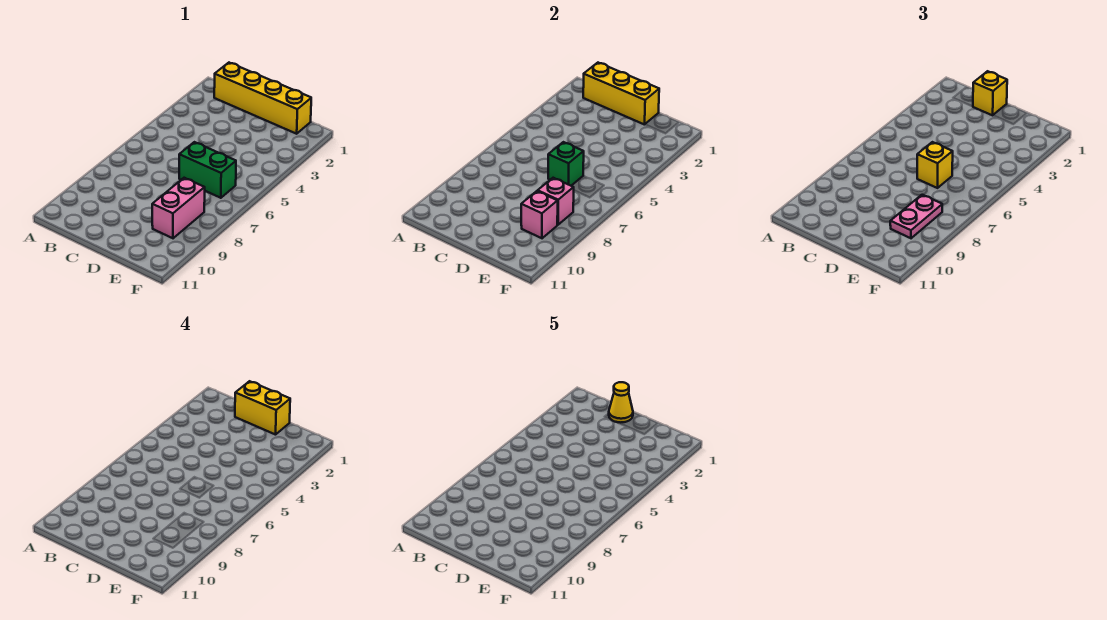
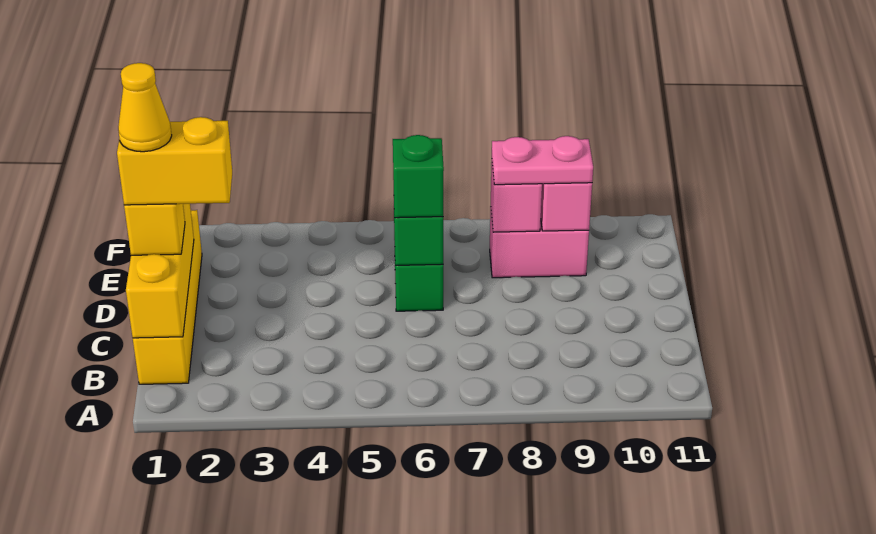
yellow brick C1:D1 level 4 -> yellow brick C1:C2 level 4
yellow brick D6 level 3 -> green brick D6 level 3

